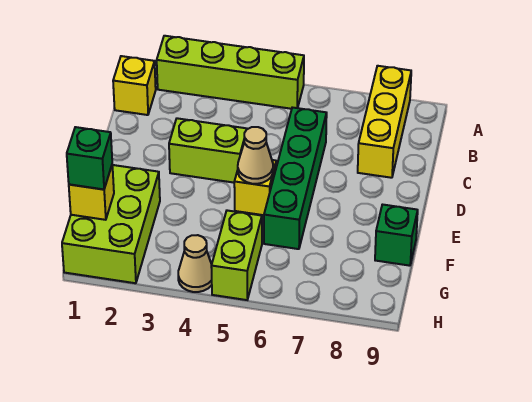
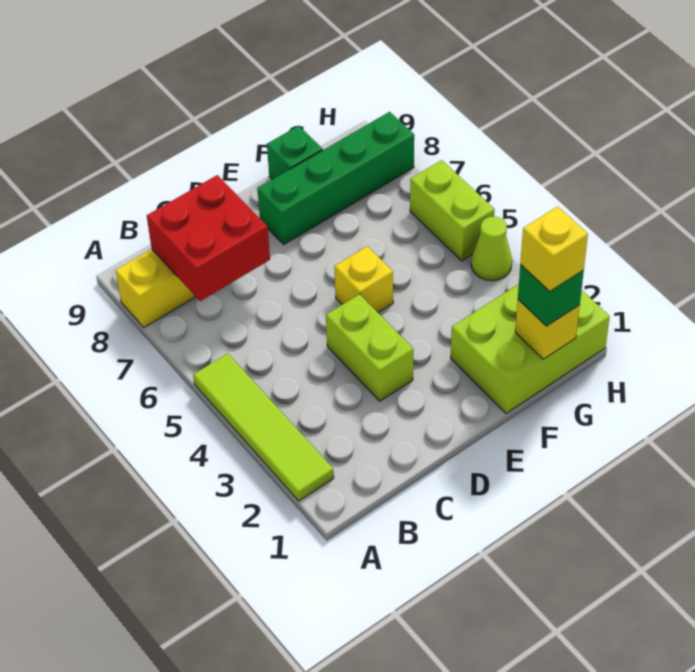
lime brick A2:A5 level 1 -> lime tile A2:A5 level 1
yellow brick B1 level 1 -> yellow brick G1 level 4
none -> red brick B7:C8 level 2
green brick C6:F6 level 1 -> green brick E8:H8 level 1
tan cone E5 level 2 -> none
lime brick G5:H5 level 1 -> lime brick H5:H6 level 1
tan cone H4 level 1 -> lime cone H4 level 1

